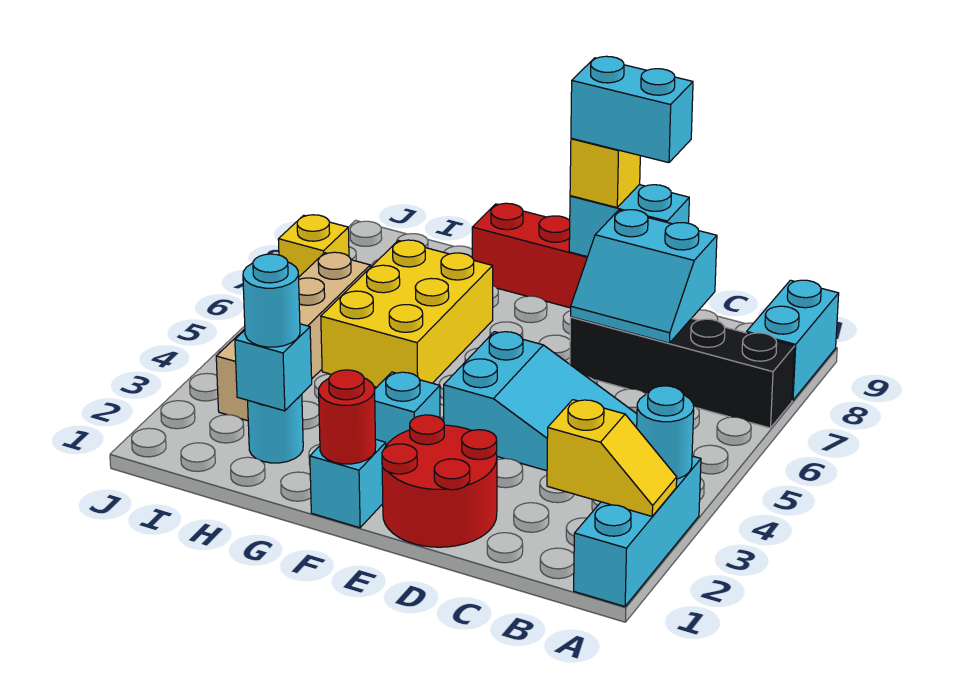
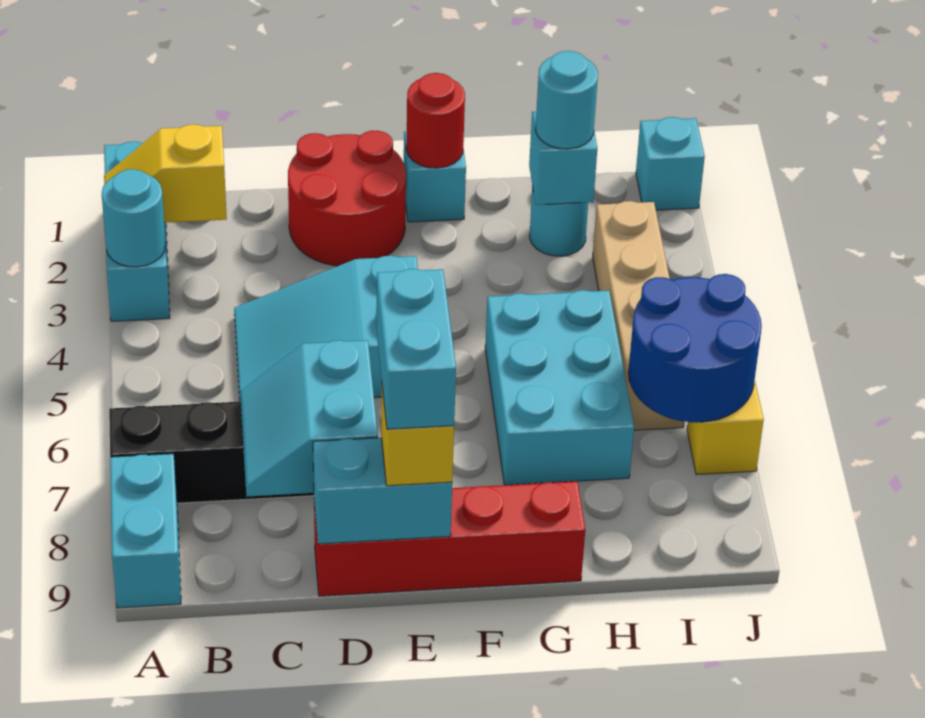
cyan slope C7:D8 level 2 top 8 -> cyan slope C7:D8 level 2 top D
cyan brick D9:E9 level 4 -> cyan brick E8:E9 level 4
cyan brick F3 level 1 -> cyan brick J1 level 1
yellow brick G5:H7 level 1 -> cyan brick G5:H7 level 1
none -> blue round brick I6:J7 level 2

